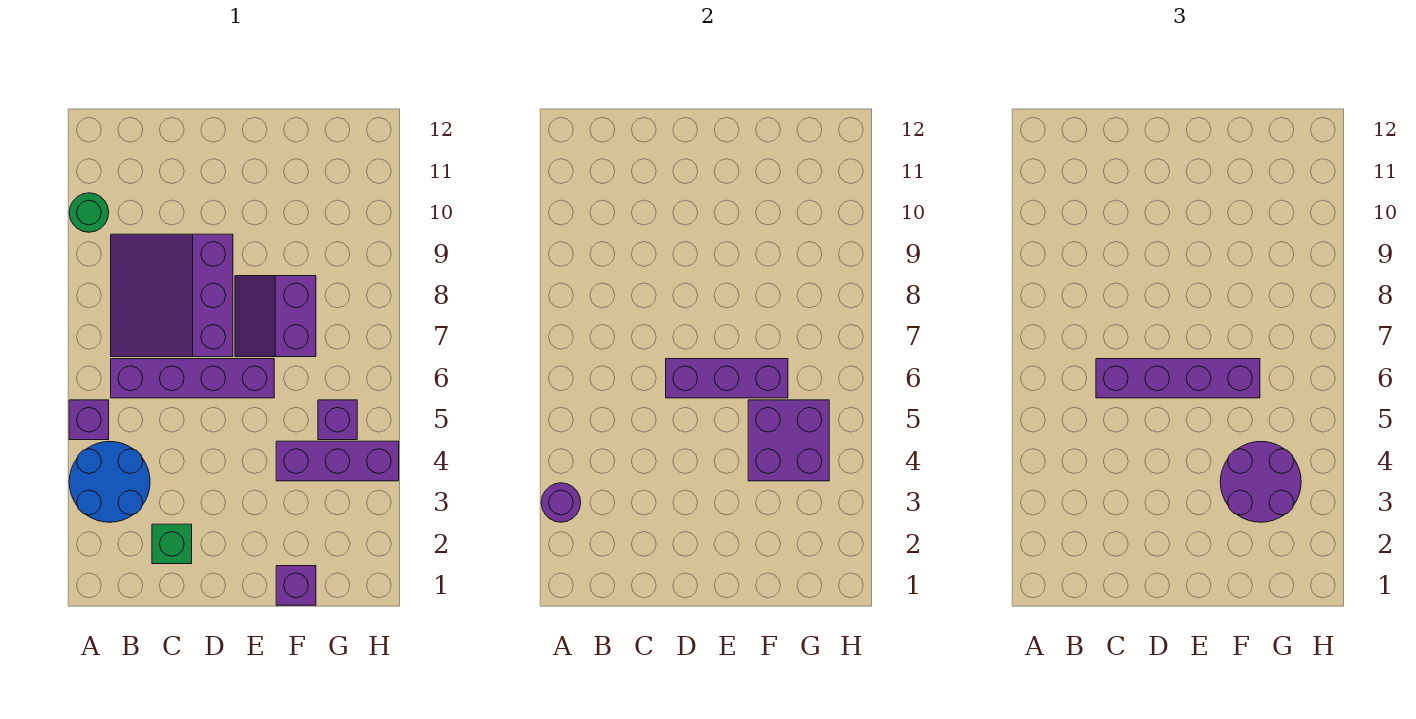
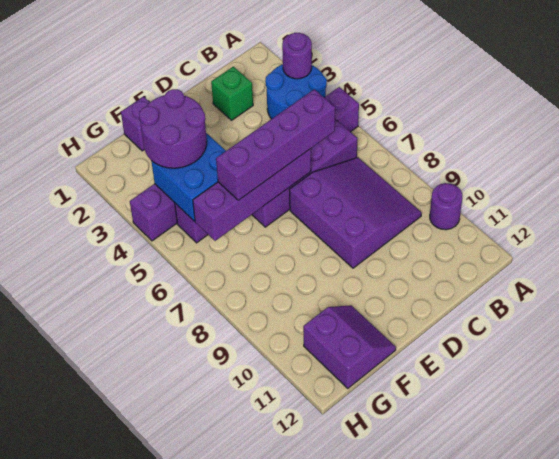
green round brick A10 level 1 -> purple round brick A10 level 1
purple brick D6:F6 level 2 -> purple brick D6:G6 level 2
purple slope E7:F8 level 1 top F -> purple slope F11:G12 level 1 top G
purple brick F4:G5 level 2 -> blue brick F4:G5 level 2

